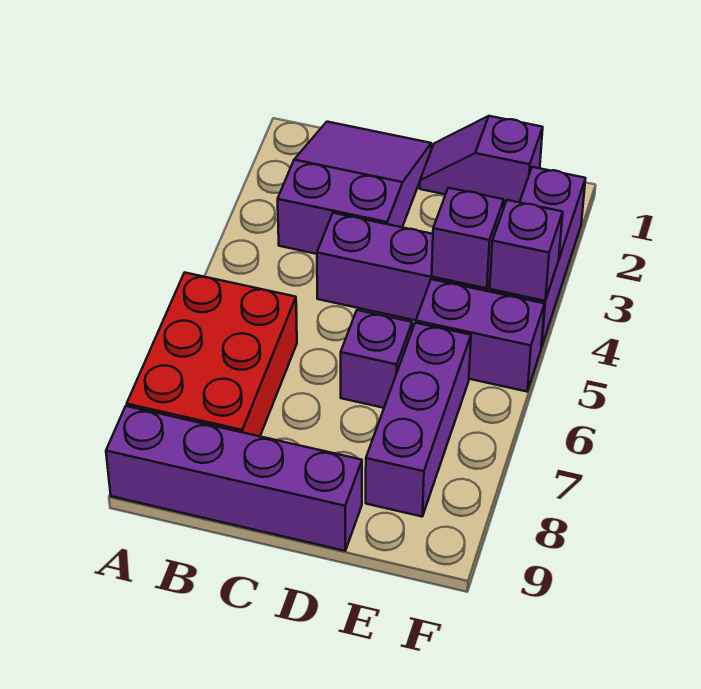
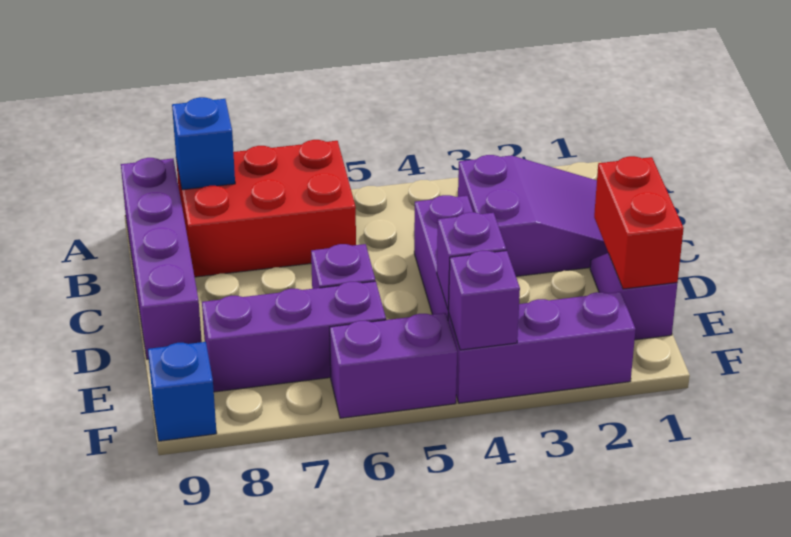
none -> blue brick A8 level 2
none -> red brick D1:E1 level 2
purple brick E5:F5 level 1 -> purple brick F5:F6 level 1
none -> blue brick F9 level 1

